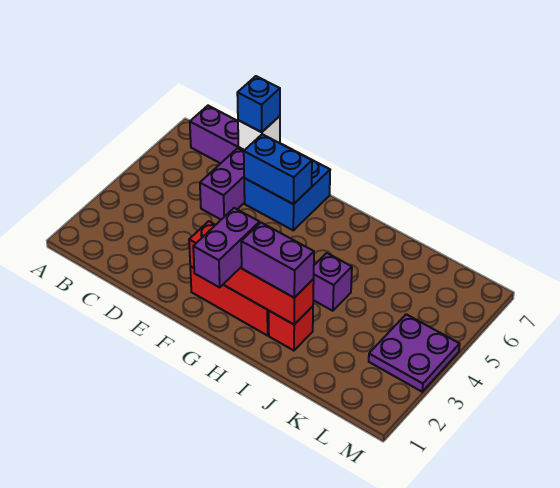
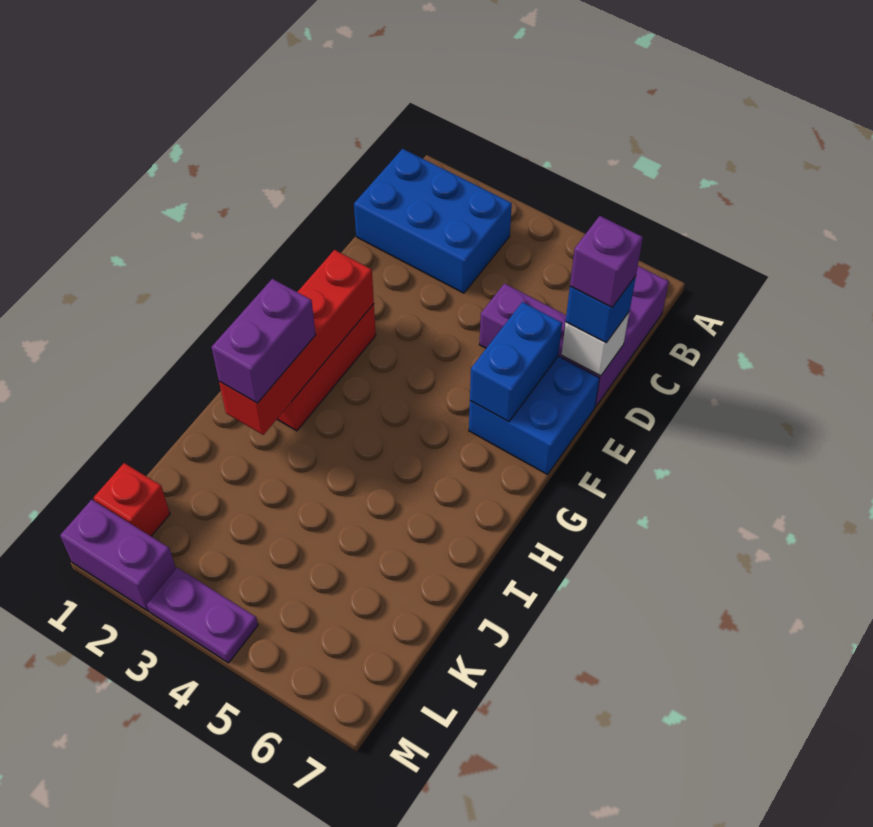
none -> blue brick B1:C3 level 1
purple brick G1:G2 level 3 -> purple brick M1:M2 level 1
red brick I2 level 1 -> red brick L1 level 1
purple brick I4 level 1 -> purple brick D7 level 4
purple plate L3:M4 level 1 -> purple plate M3:M4 level 1

